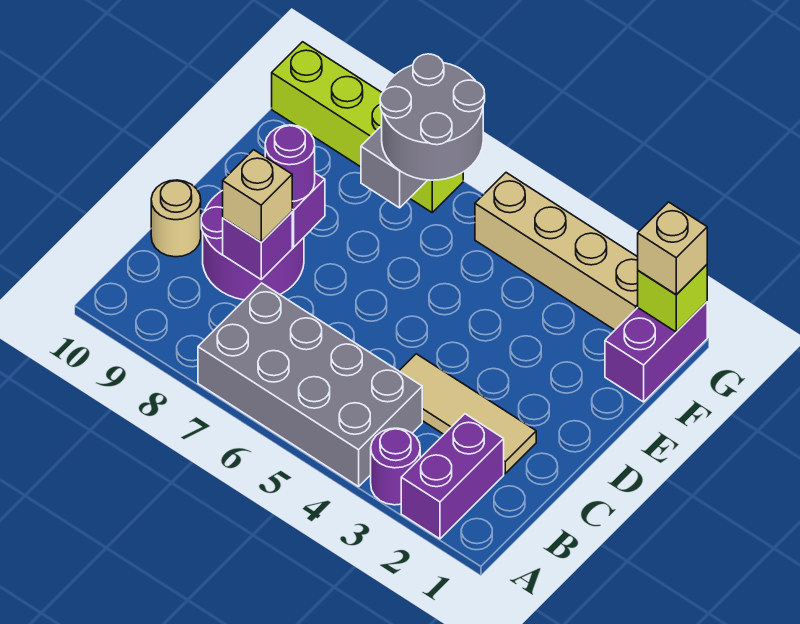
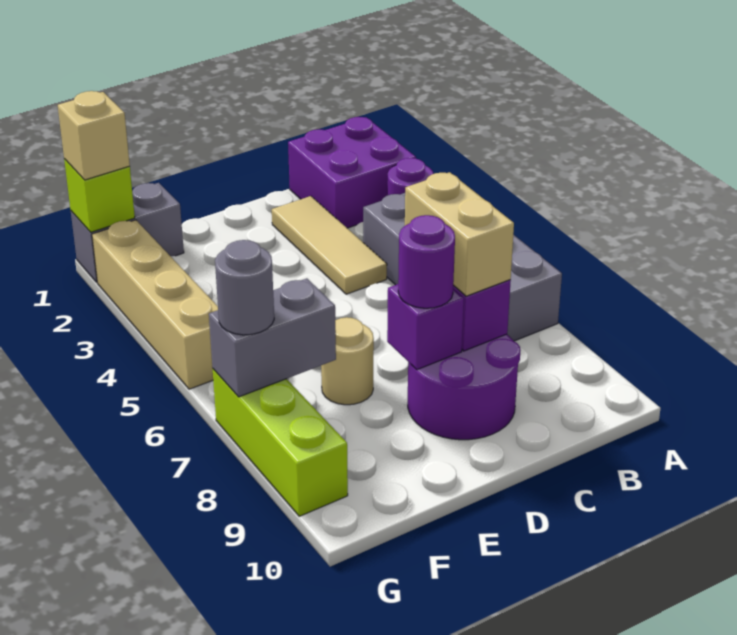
purple brick A2:B2 level 1 -> purple brick A1:B2 level 1
tan brick C8 level 3 -> tan brick C7:C8 level 3
tan round brick C10 level 1 -> tan round brick E7 level 1
purple brick F1:G1 level 1 -> grey brick F1:G1 level 1
grey round brick F6:G7 level 3 -> grey round brick G7 level 3
lime brick G7:G10 level 1 -> lime brick G7:G9 level 1

